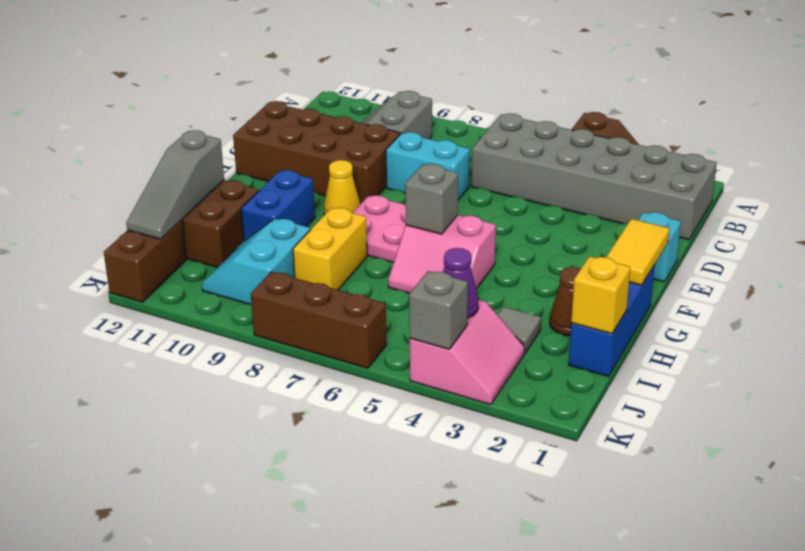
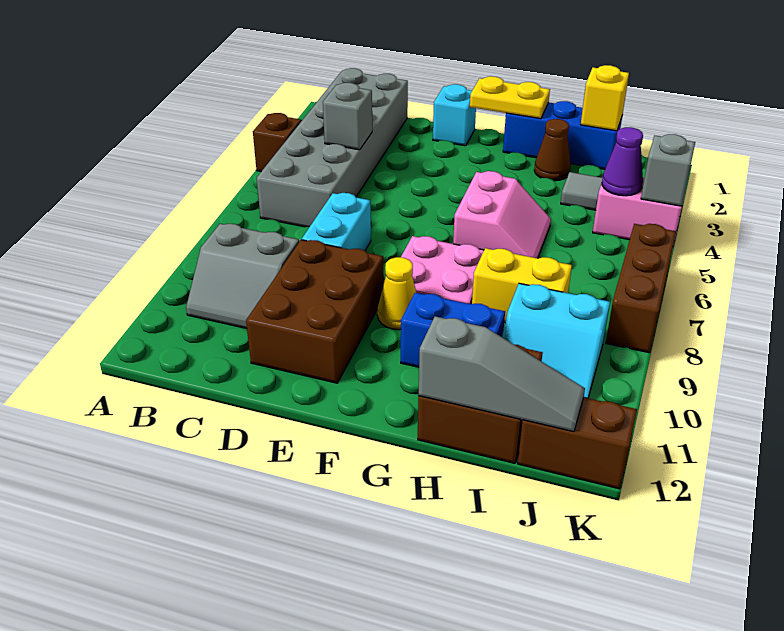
brown brick D9:E12 level 1 -> brown brick D9:E11 level 1
yellow tile F1:G1 level 2 -> yellow plate F1:G1 level 2
grey brick G6 level 2 -> grey brick C4 level 2

